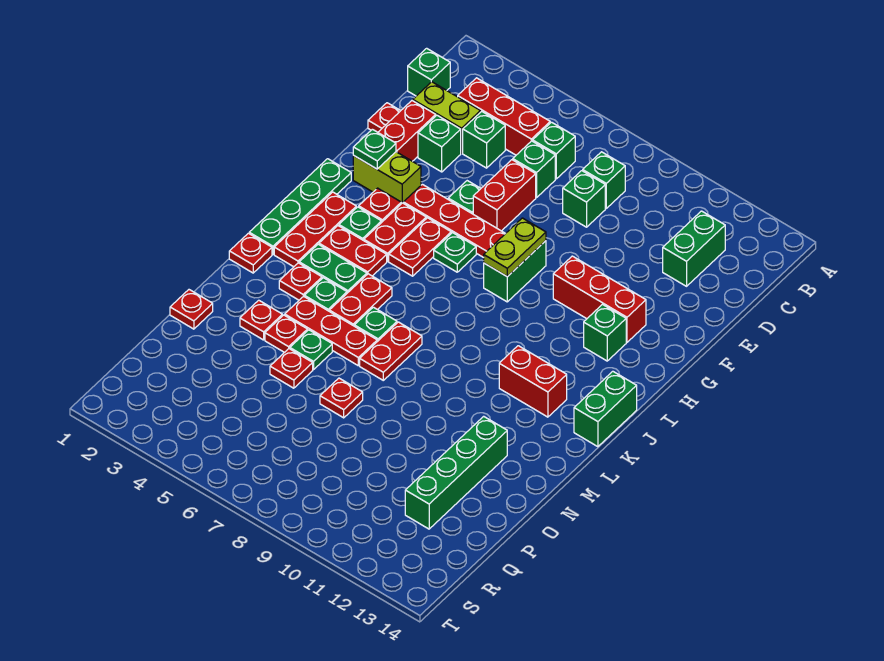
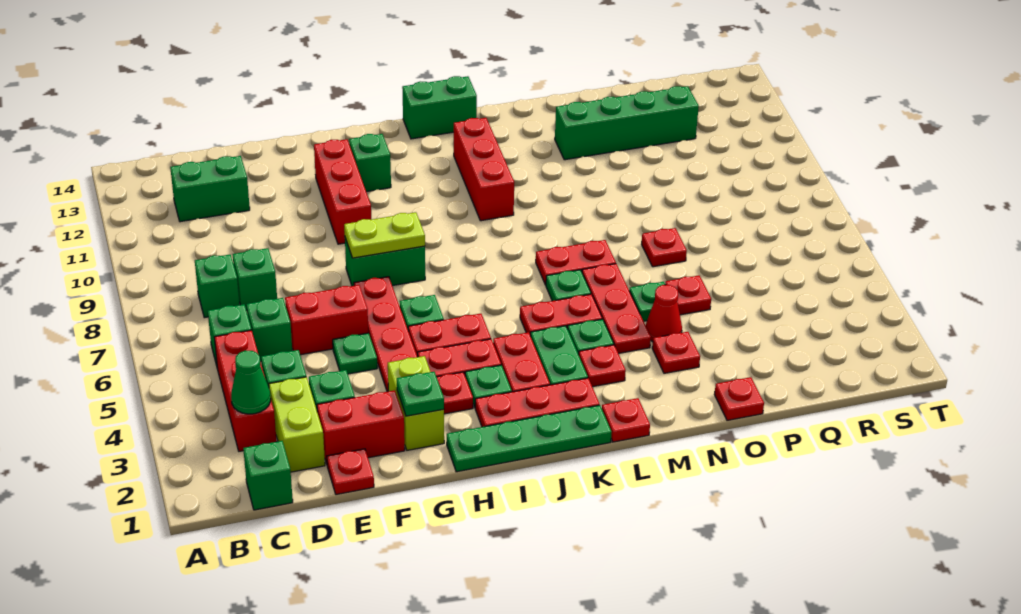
none -> green cone C3 level 2
red brick K11:K12 level 1 -> red brick K10:K12 level 1
red plate N4 level 1 -> red cone N4 level 1

